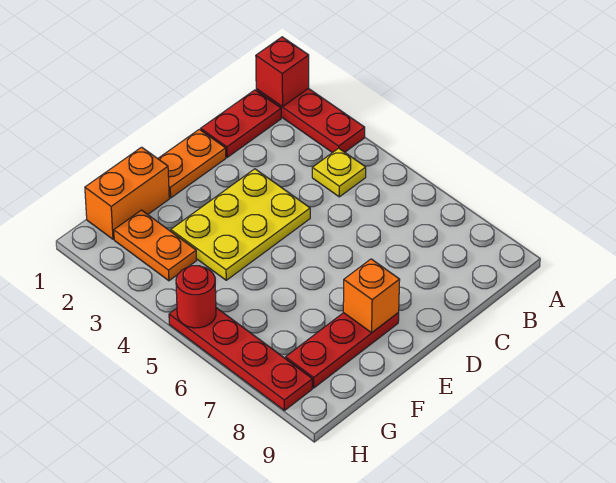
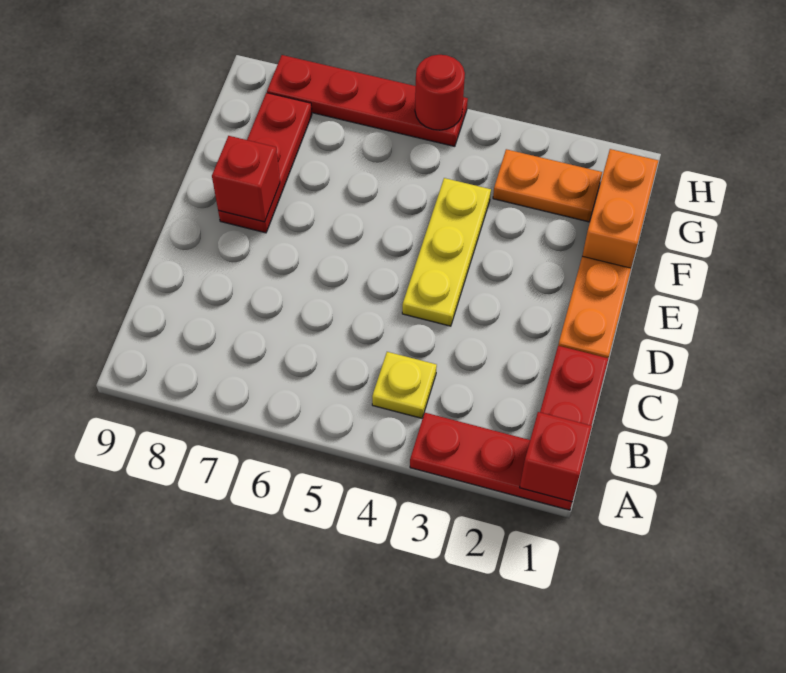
yellow plate D3:F4 level 1 -> yellow plate D4:F4 level 1
orange brick E8 level 2 -> red brick E8 level 2

